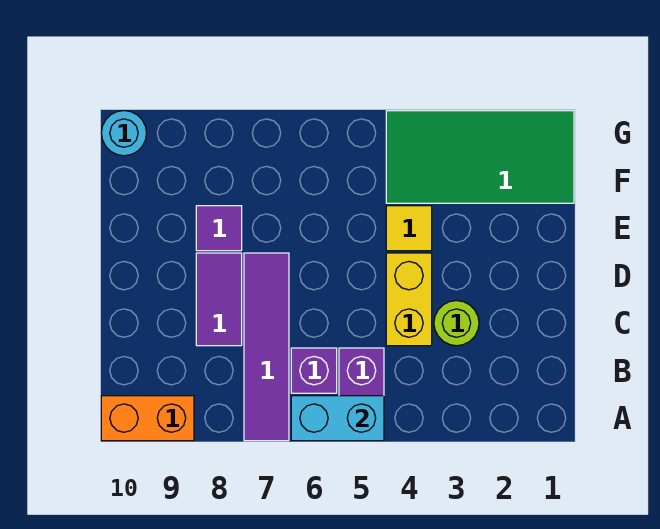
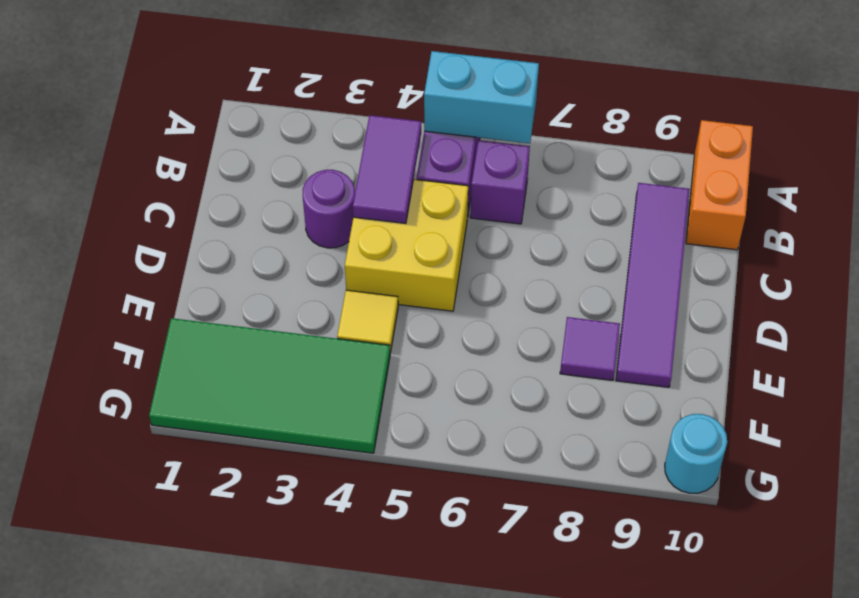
purple tile A7:D7 level 1 -> purple tile B9:E9 level 1
orange brick A9:A10 level 1 -> orange brick A10:B10 level 1
lime round brick C3 level 1 -> purple round brick C3 level 1
yellow brick C4:D4 level 1 -> yellow brick C4:D5 level 1
purple tile C8:D8 level 1 -> purple tile B4:C4 level 2

